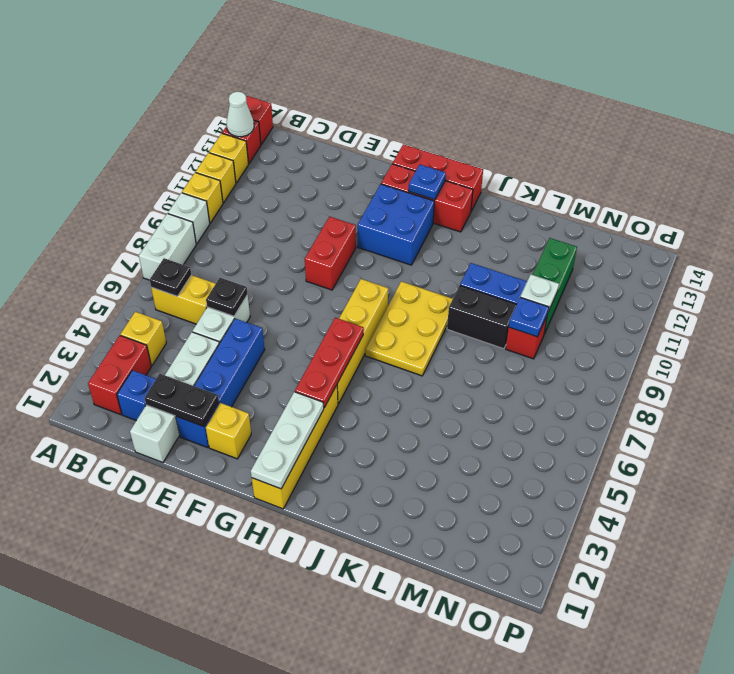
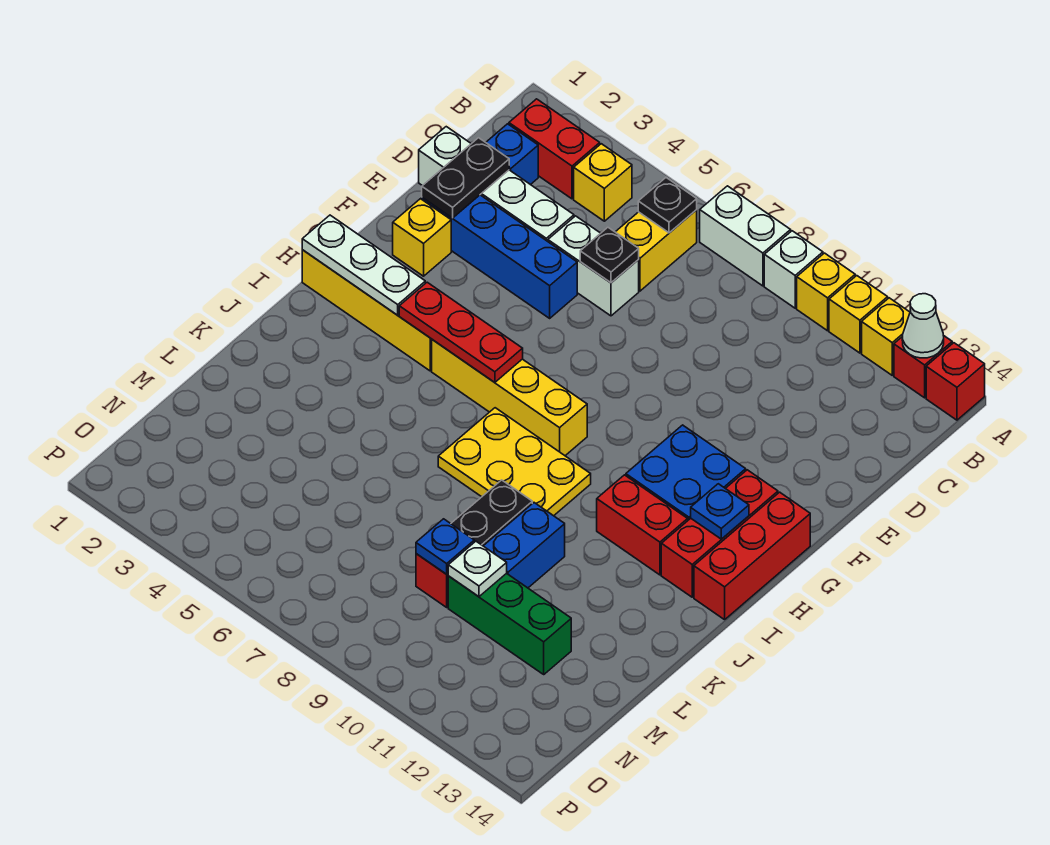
red brick F9:F10 level 1 -> red brick I11:I12 level 1

